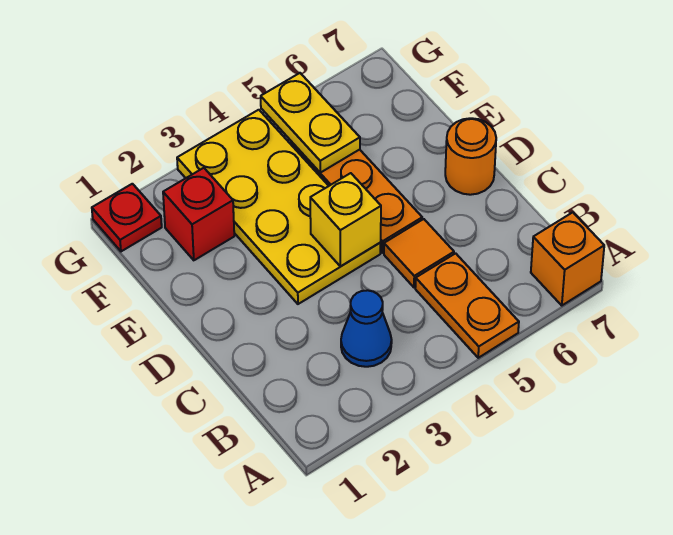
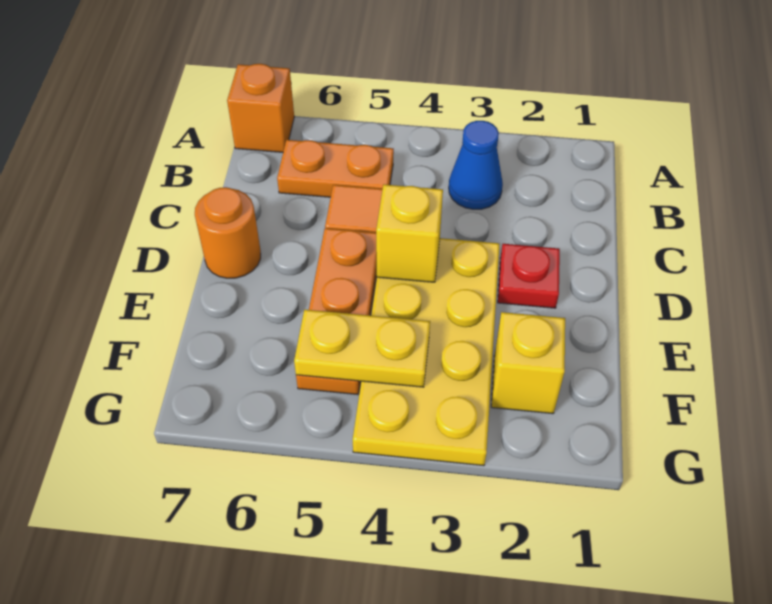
orange plate A5:B5 level 1 -> orange plate B5:B6 level 1
red brick F2 level 1 -> yellow brick F2 level 1
yellow plate F5:G5 level 2 -> yellow plate F4:F5 level 2
red plate G1 level 1 -> red plate D2 level 1

